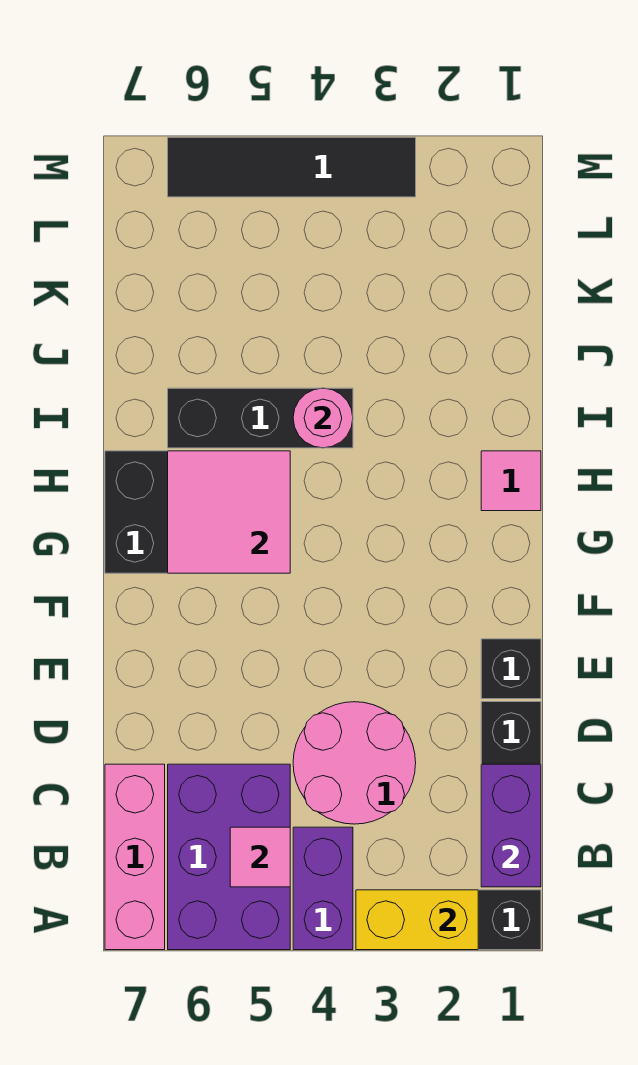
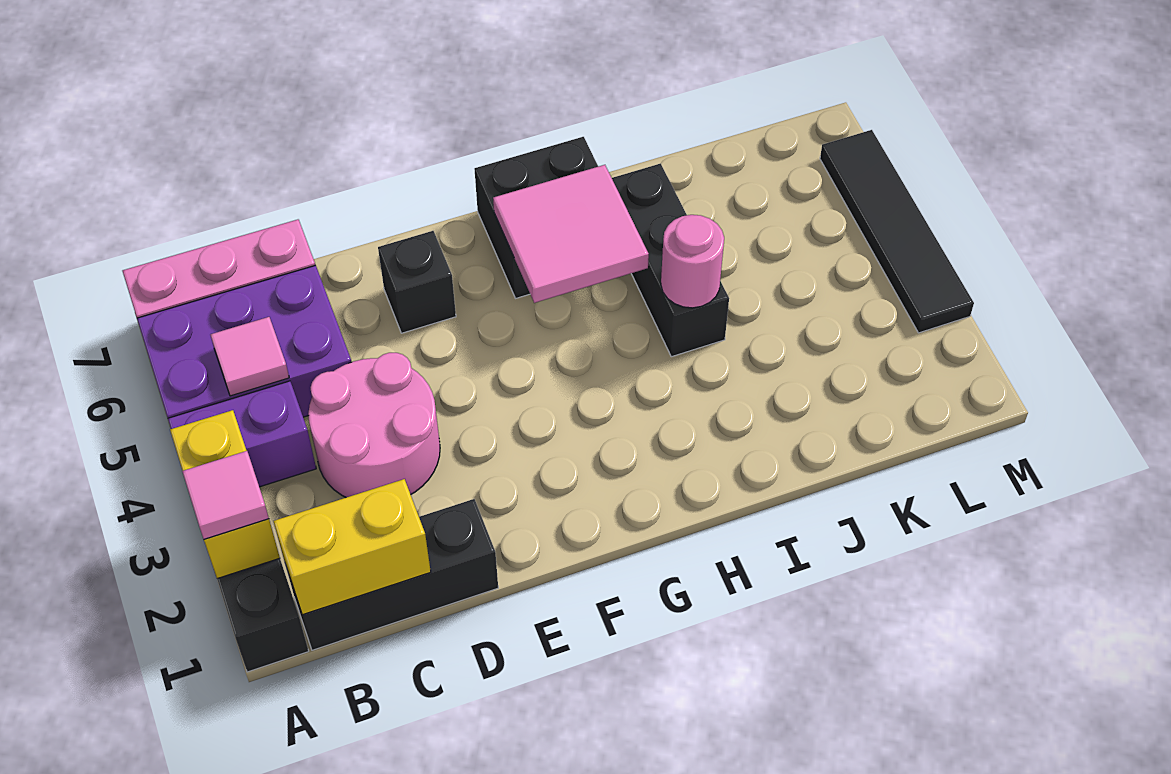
purple brick B1:C1 level 2 -> yellow brick B1:C1 level 2
black brick E1 level 1 -> black brick E6 level 1
pink tile H1 level 1 -> pink tile A2 level 3

